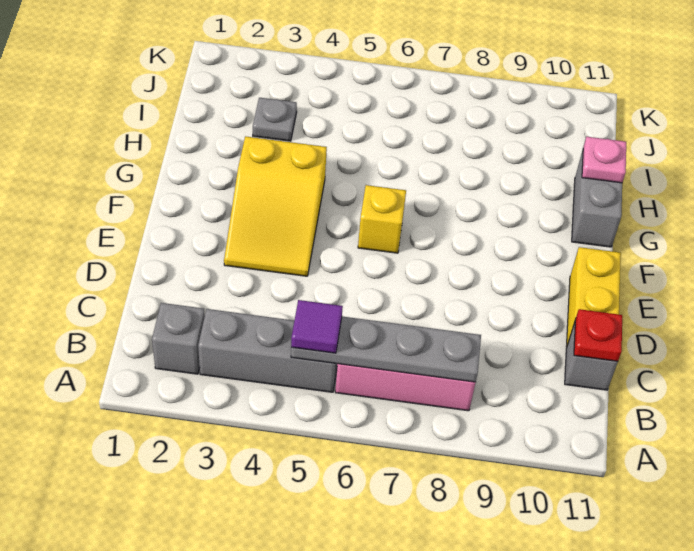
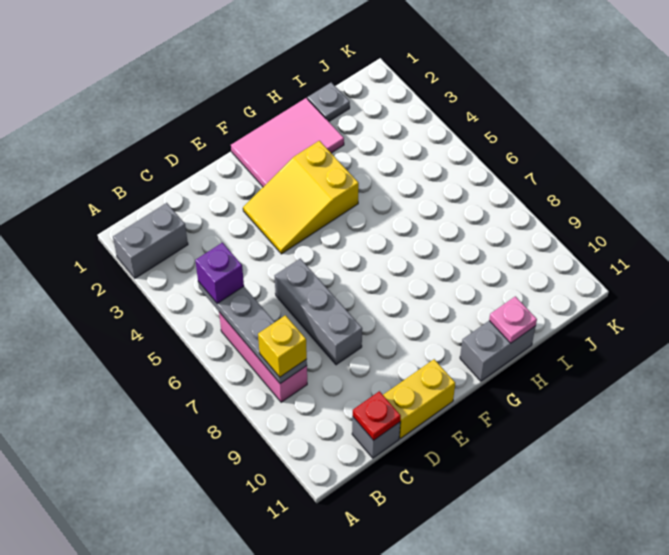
grey brick B2 level 1 -> grey brick A2:B2 level 1
grey brick B3:B5 level 1 -> grey brick D6:D8 level 1
purple tile B5 level 3 -> purple brick B5 level 3
none -> pink tile F1:H2 level 1
yellow brick F6 level 1 -> yellow brick B8 level 3
grey plate I3 level 1 -> grey plate I1 level 1

